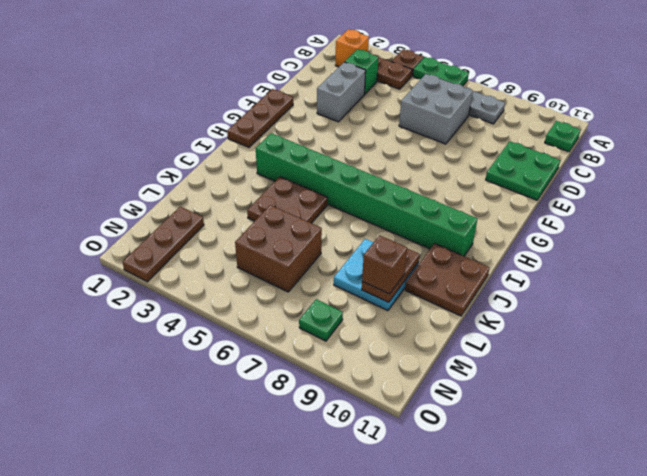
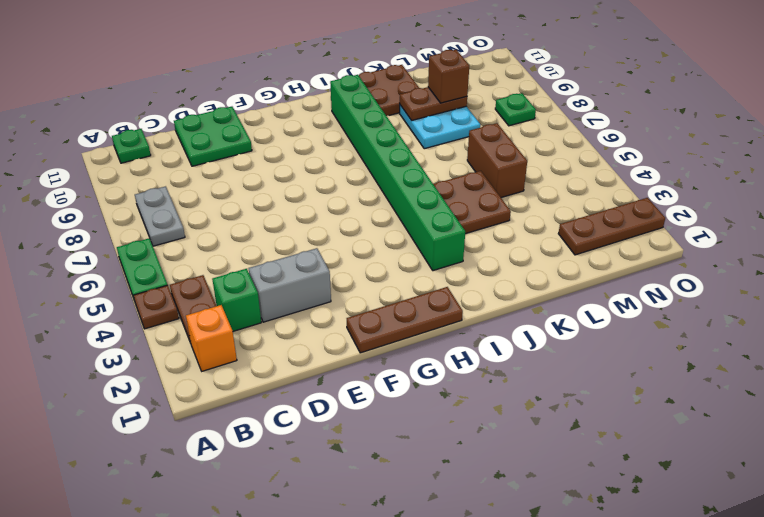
grey brick C6:D7 level 1 -> none
brown brick L5:M6 level 1 -> brown brick L5:L6 level 1

